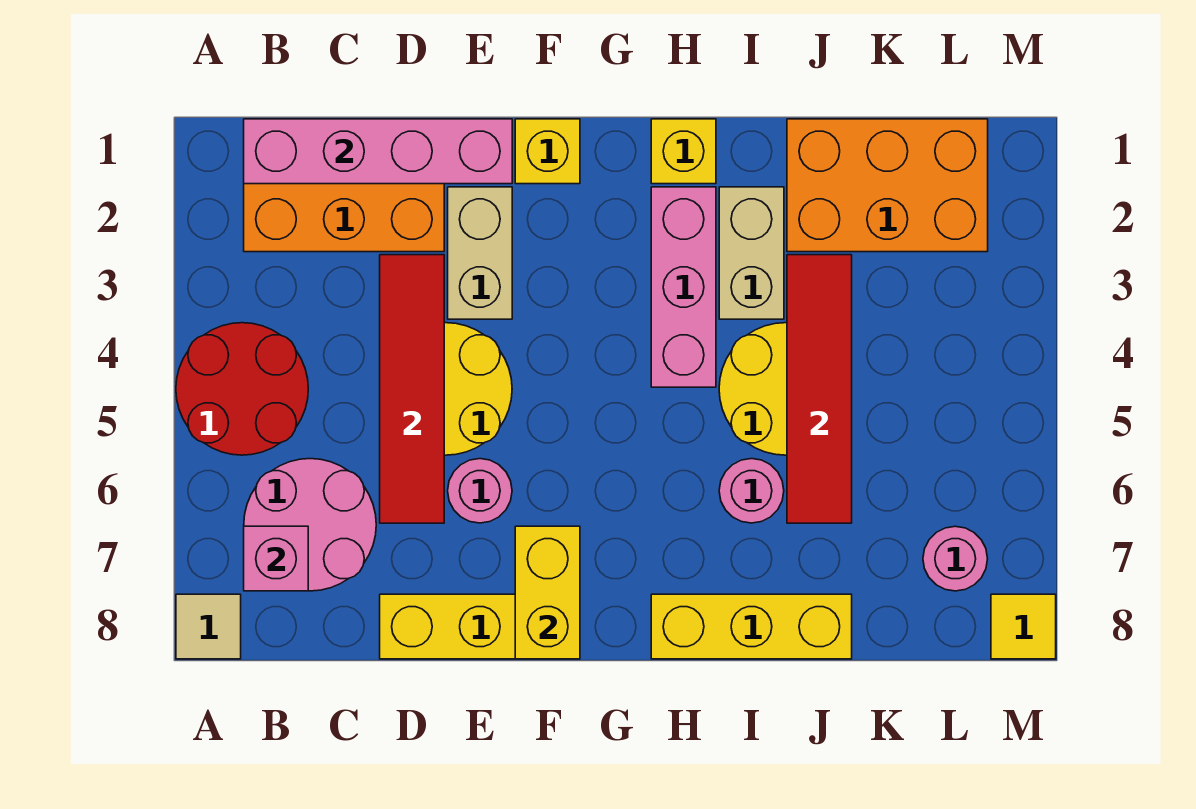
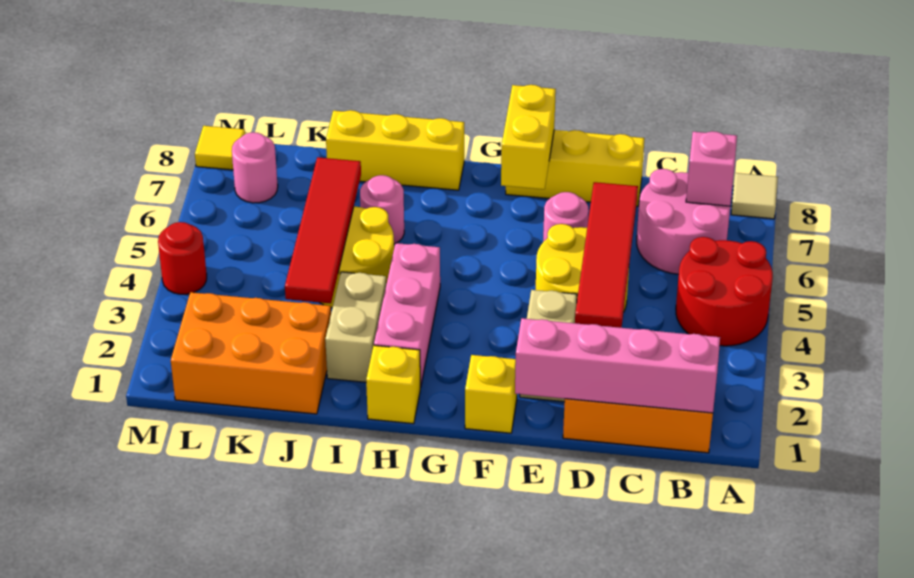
none -> red round brick M4 level 1

